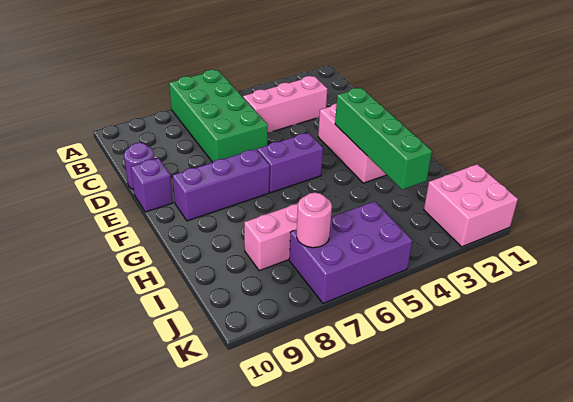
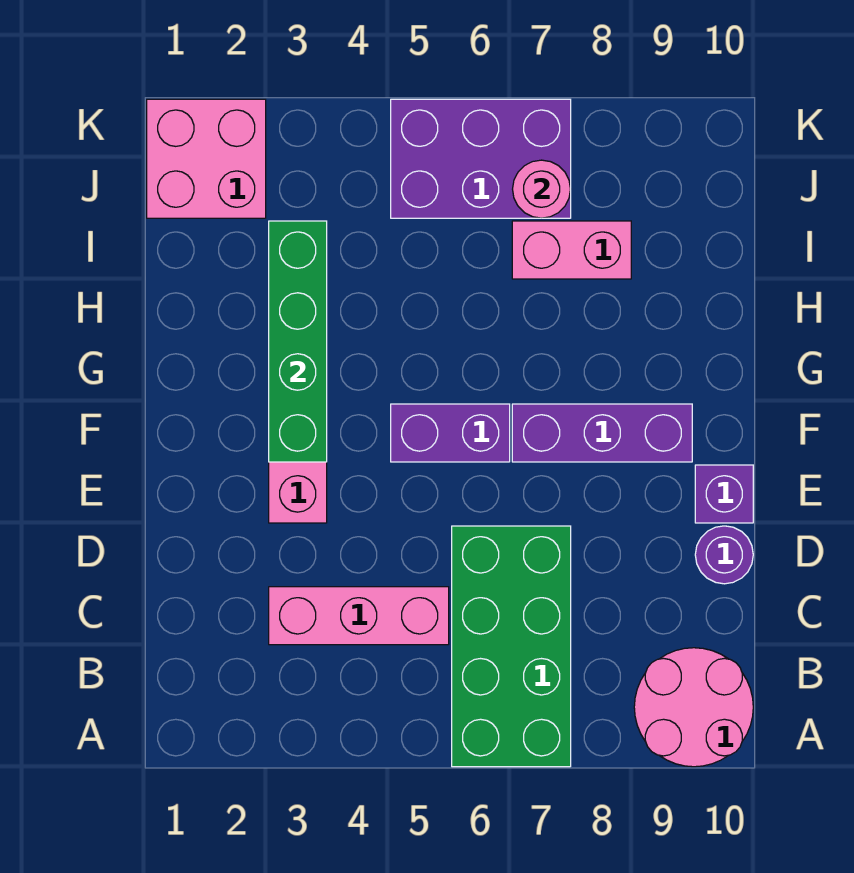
none -> pink round brick A9:B10 level 1

